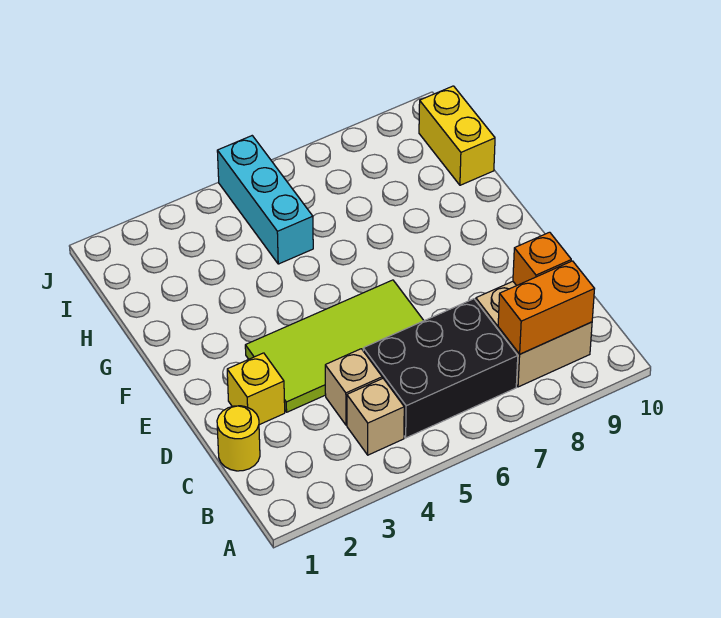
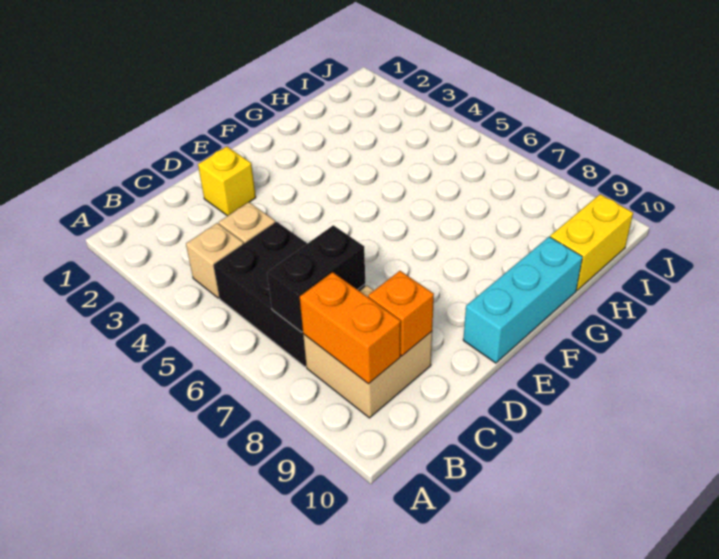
none -> black brick B7:C7 level 2
yellow round brick C1 level 1 -> none
lime tile D3:E6 level 1 -> none
cyan brick H5:J5 level 1 -> cyan brick E10:G10 level 1

